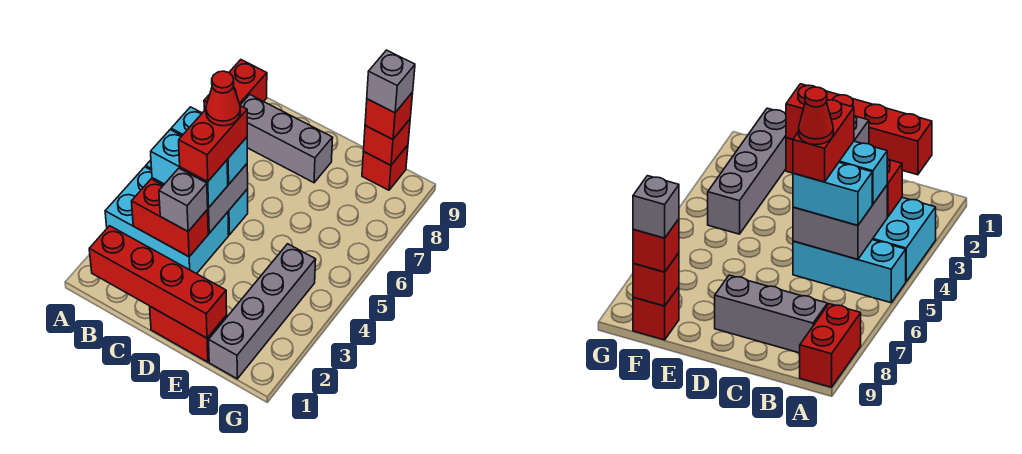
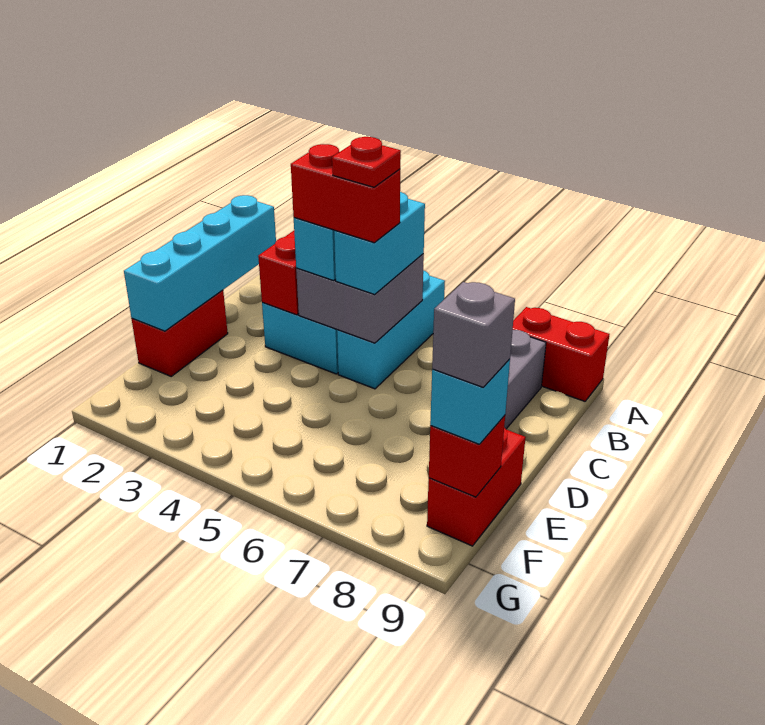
red brick B1:E1 level 2 -> cyan brick B1:E1 level 2
grey brick C3 level 3 -> none
red cone C5 level 5 -> red plate C5 level 5
grey brick F1:F4 level 1 -> none
red brick F9 level 1 -> red brick E9:F9 level 1
red brick F9 level 3 -> cyan brick F9 level 3

